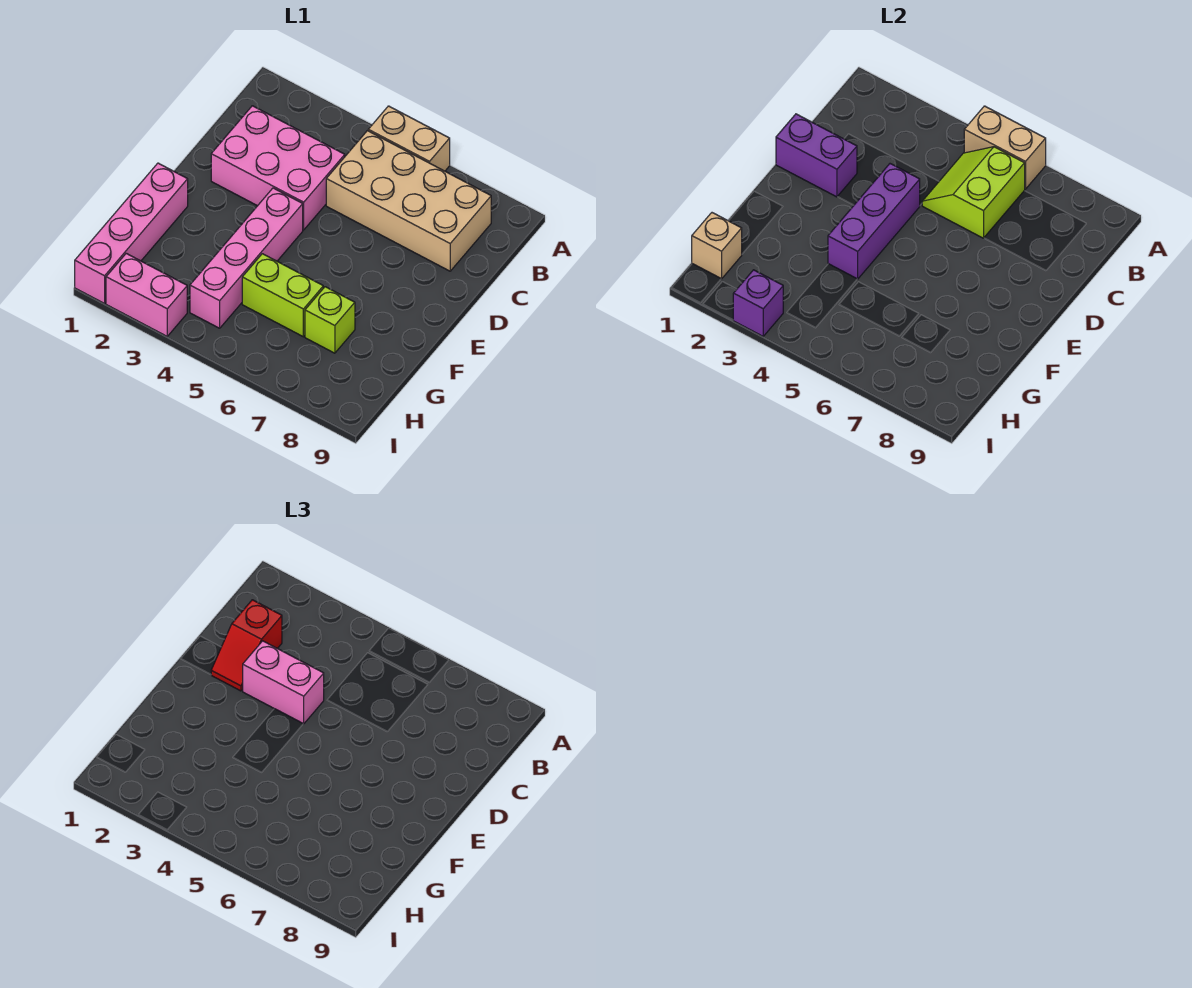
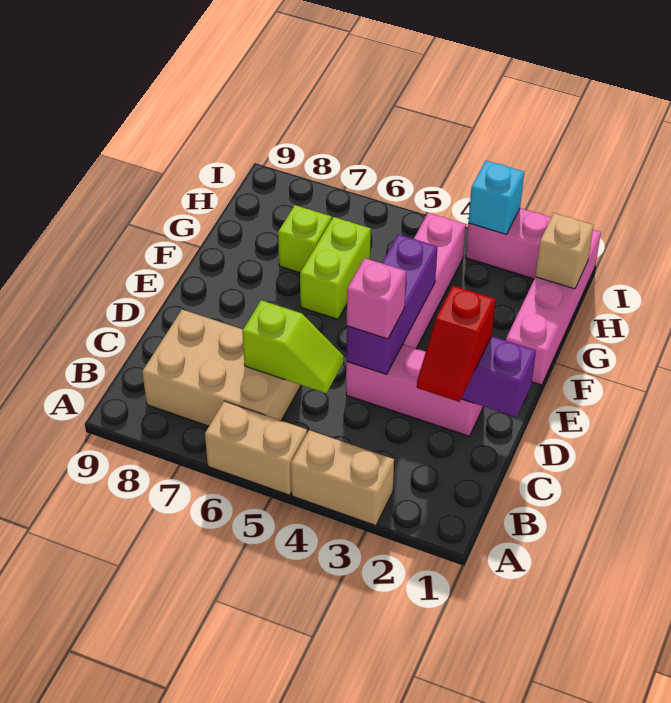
tan brick A5:A6 level 2 -> tan brick A3:A4 level 1
tan brick B5:C8 level 1 -> tan brick B6:C8 level 1
lime slope B5:C6 level 2 top 6 -> lime slope C5:C6 level 2 top 6
pink brick C2:D4 level 1 -> pink brick D2:D4 level 1
red slope C2:D2 level 3 top C -> red slope C2:D2 level 3 top D
pink brick D3:D4 level 3 -> pink brick D4 level 3
lime brick G5:G6 level 1 -> lime brick F6:G6 level 1
purple brick I3 level 2 -> cyan brick I3 level 2

